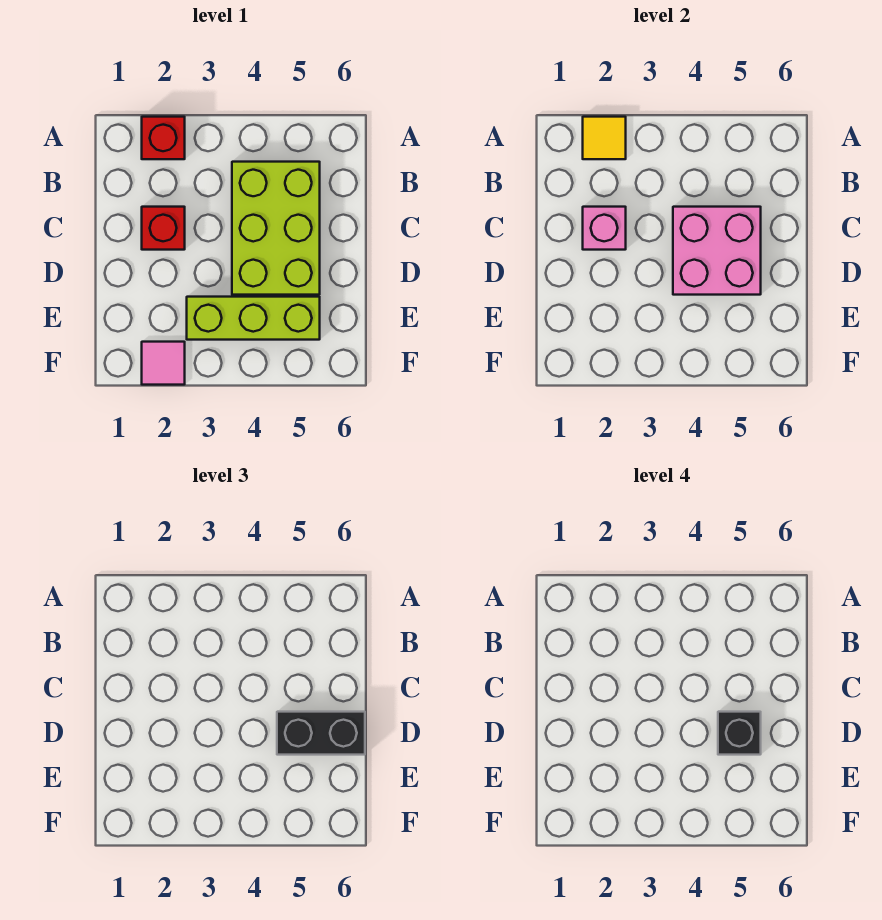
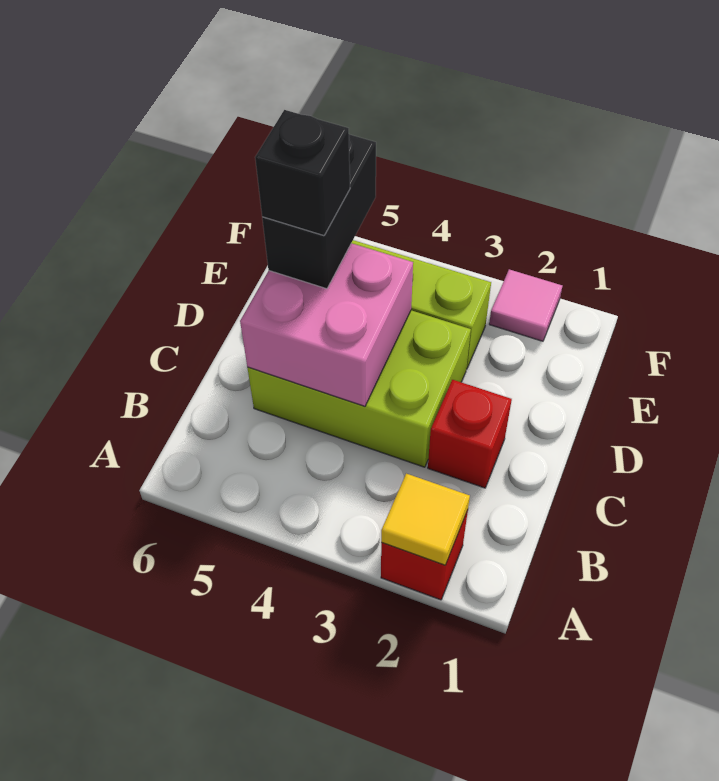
lime brick B4:D5 level 1 -> lime brick C3:D5 level 1
pink brick C2 level 2 -> none
black brick D5:D6 level 3 -> black brick D5:E5 level 3

